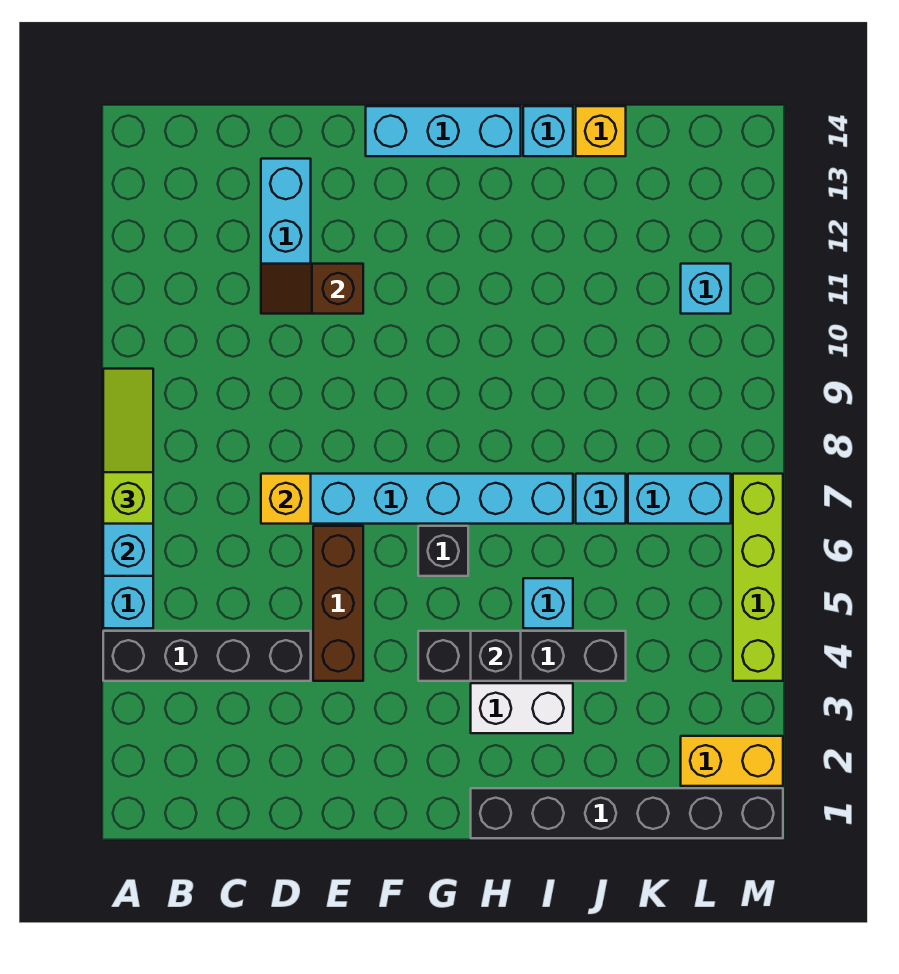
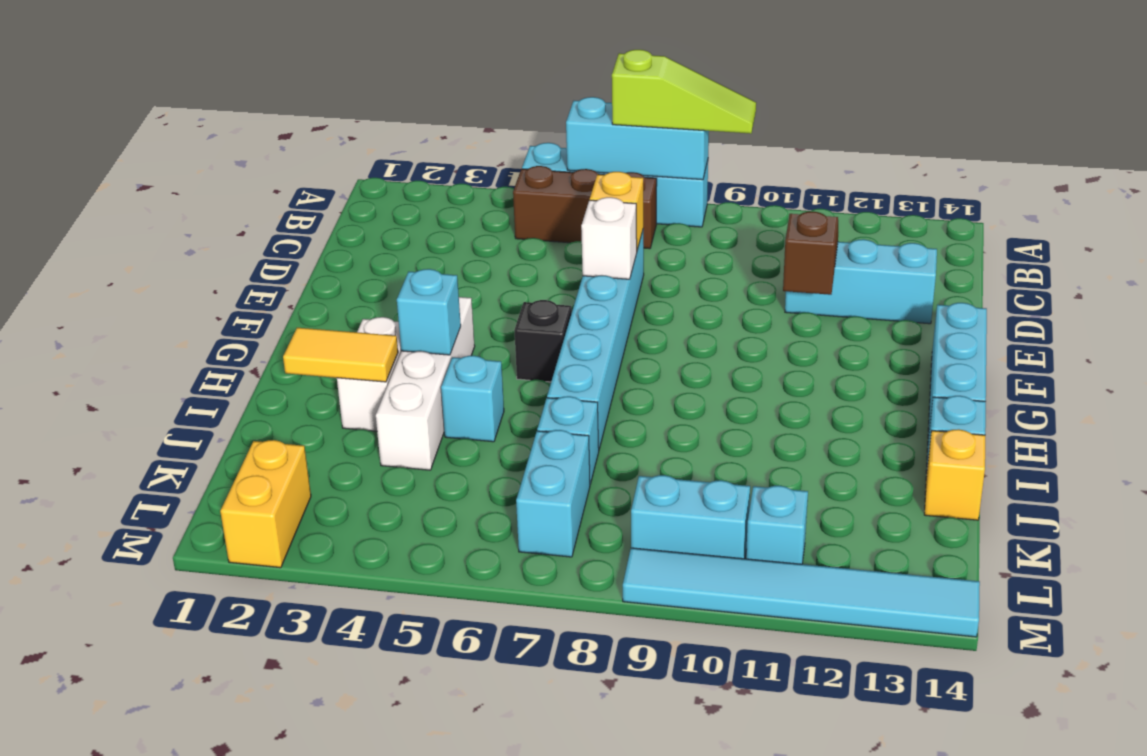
black brick A4:D4 level 1 -> none
brown brick E4:E6 level 1 -> brown brick B5:B7 level 1
none -> white brick E7 level 2
black brick G4:J4 level 1 -> white brick G4:J4 level 1
black brick H1:M1 level 1 -> none
black brick H4 level 2 -> cyan brick H4 level 2
none -> yellow tile I2:I3 level 2
none -> cyan brick L9:L10 level 1
lime brick M4:M7 level 1 -> none
none -> cyan tile M9:M14 level 1

